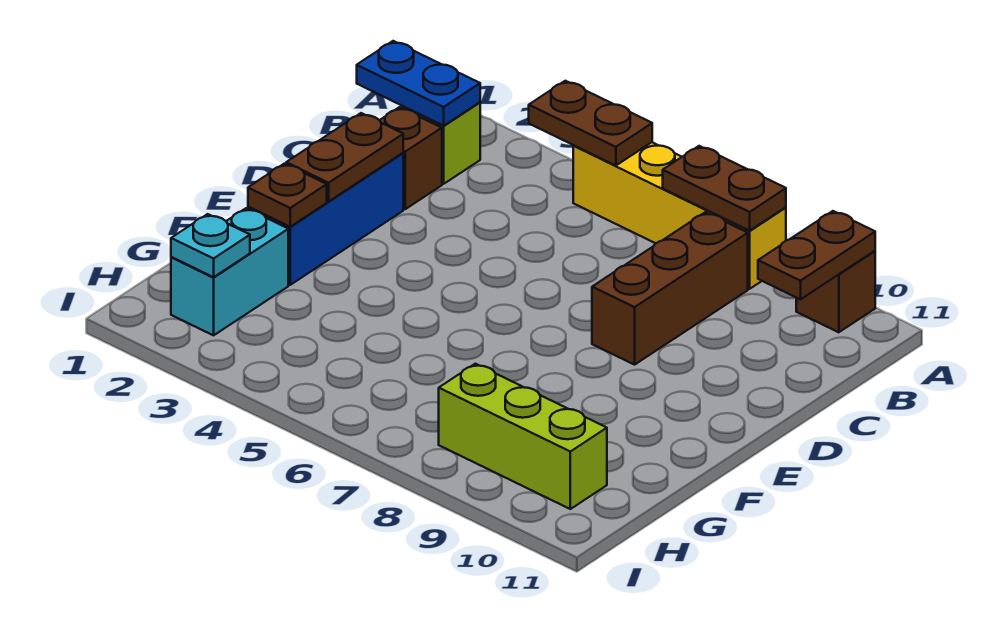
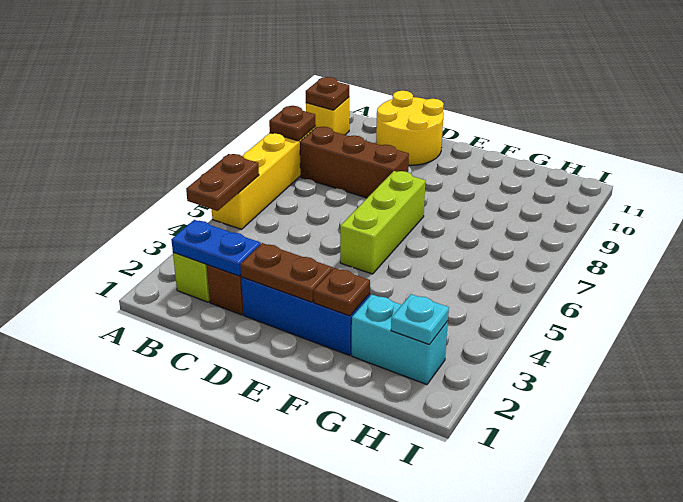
brown plate A7:A8 level 2 -> brown plate A8 level 2
brown brick A10 level 1 -> yellow brick A10 level 1
brown plate A10:B10 level 2 -> brown plate A10 level 2
blue plate B1:B2 level 2 -> blue plate B2:C2 level 2
none -> yellow round brick C10:D11 level 1
lime brick H8:H10 level 1 -> lime brick E5:E7 level 1

